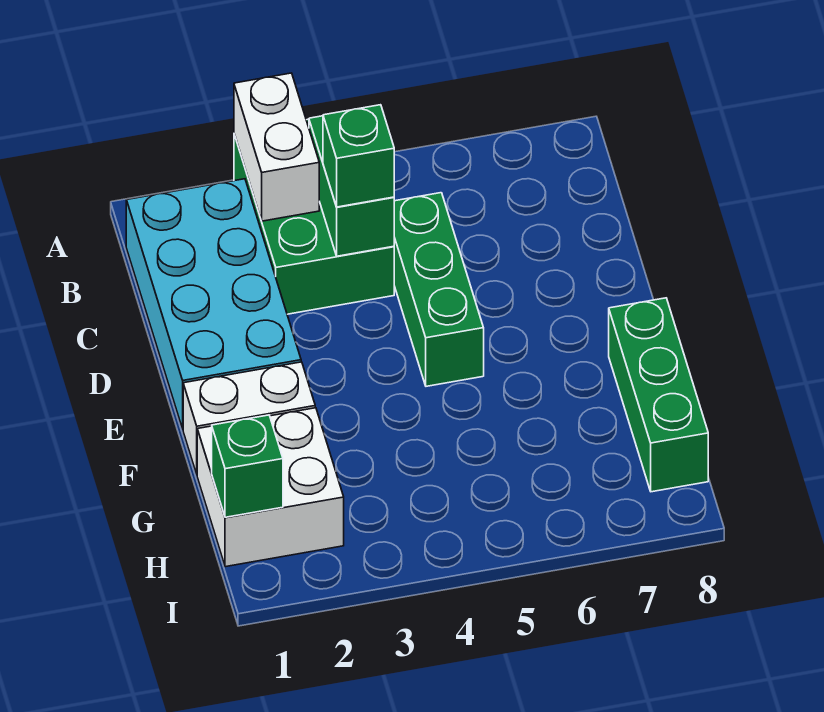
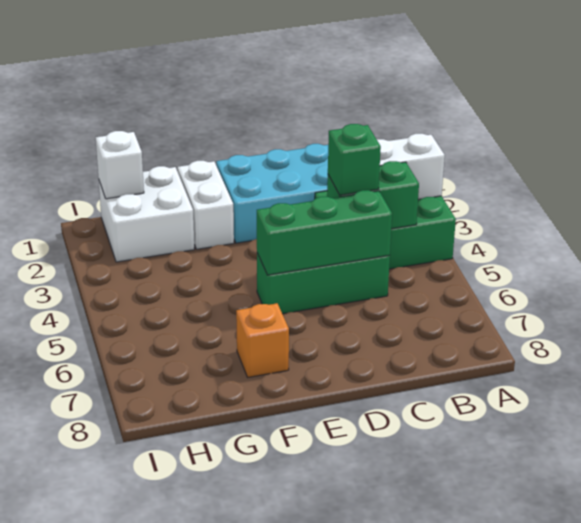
none -> orange brick F7 level 1
green brick F8:H8 level 1 -> green brick C5:E5 level 2
green brick H1 level 2 -> white brick H1 level 2

